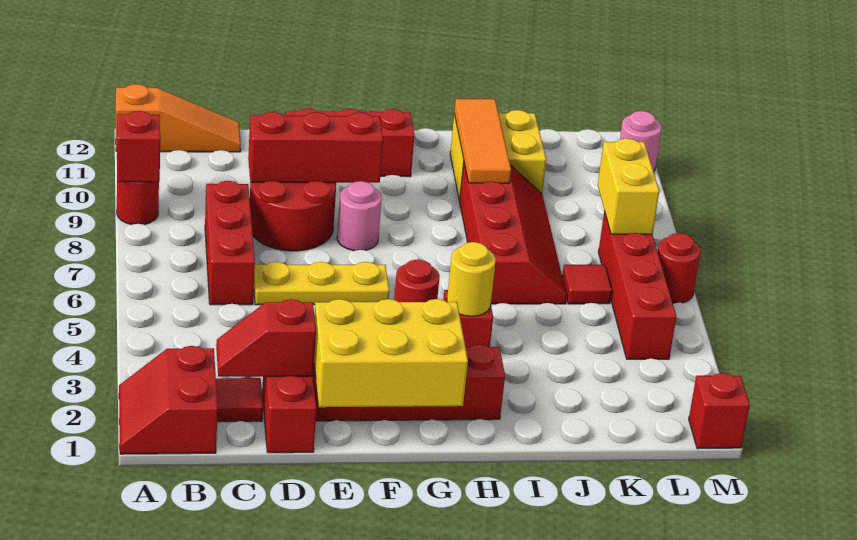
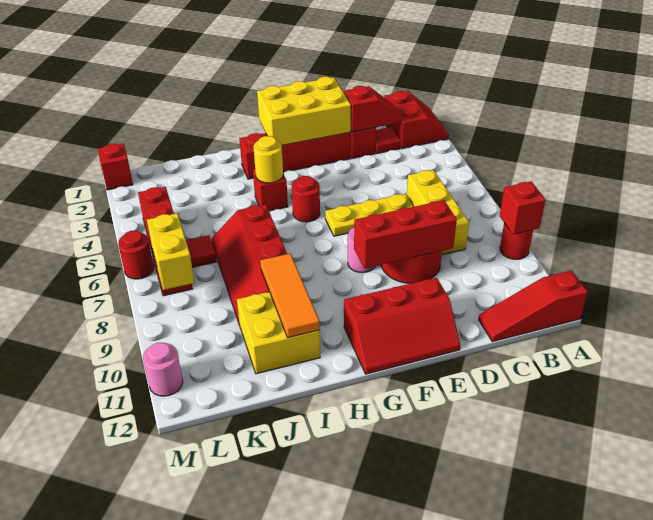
orange slope A12:C12 level 1 top A -> red slope A12:C12 level 1 top A
red brick C6:C8 level 1 -> yellow brick C6:C8 level 1

